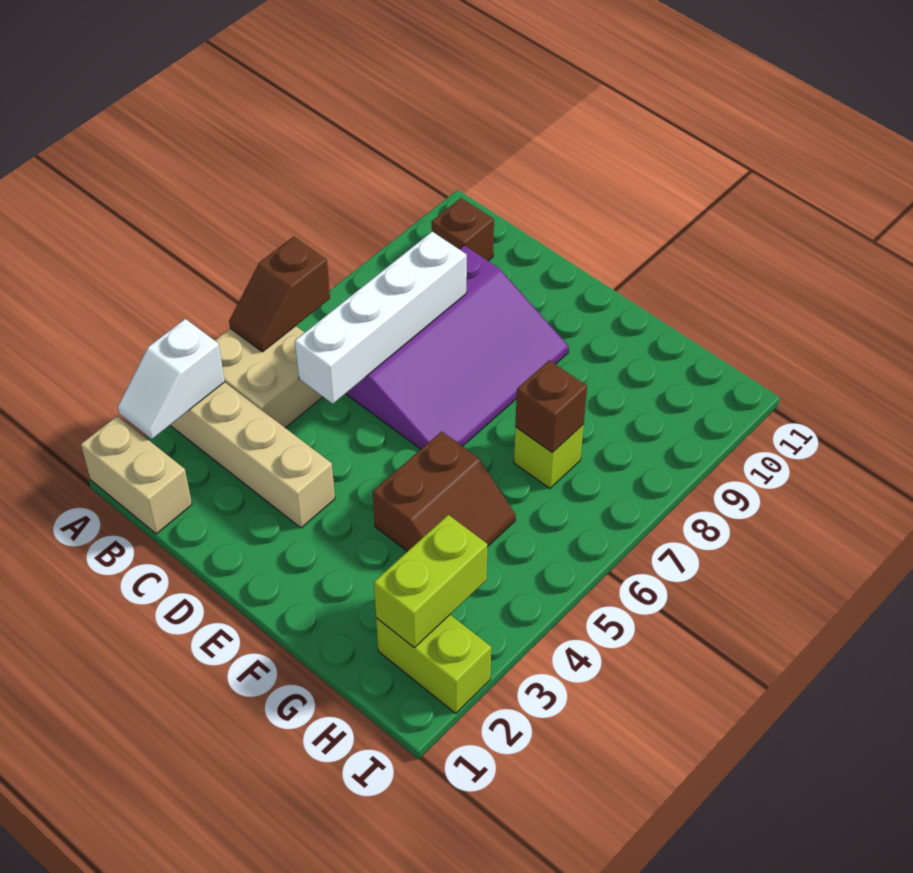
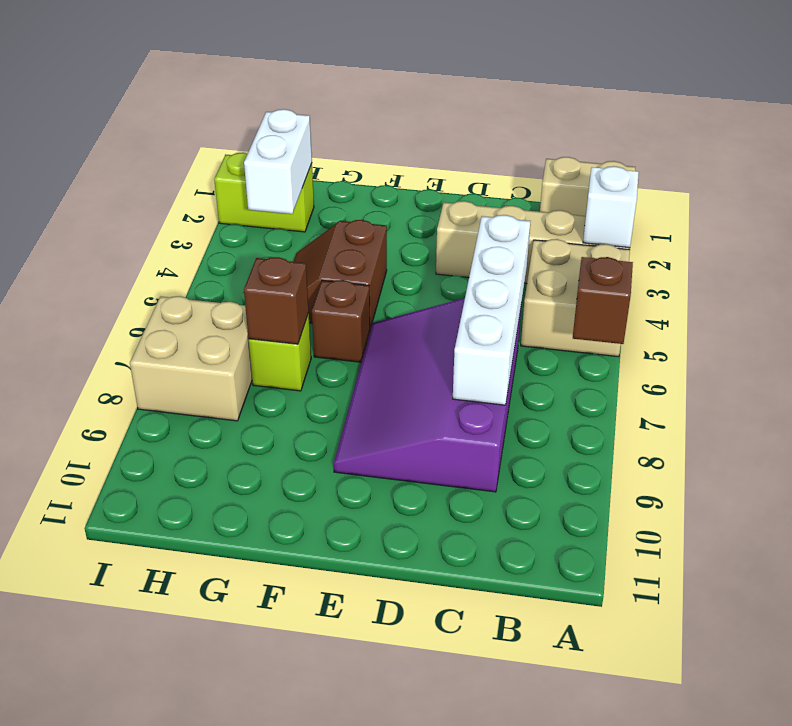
brown brick B10 level 1 -> brown brick F6 level 1
lime brick H2:H3 level 2 -> white brick H2:H3 level 2
none -> tan brick H7:I8 level 1

